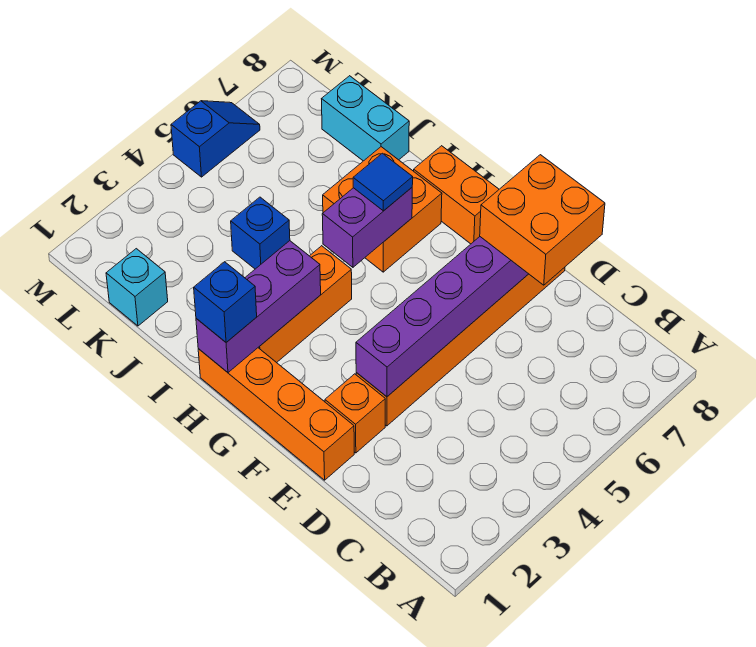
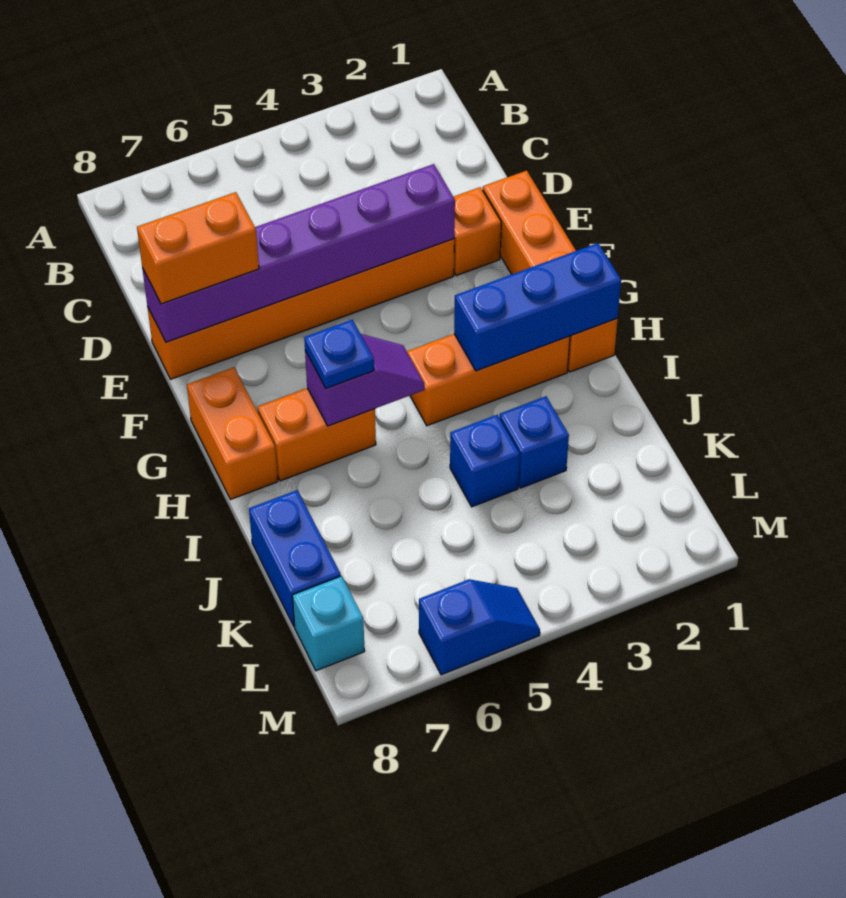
orange brick D7:E8 level 3 -> orange brick E7:E8 level 3
purple brick H1:H3 level 2 -> blue brick H1:H3 level 2
blue brick H1 level 3 -> blue brick J3 level 1
purple brick H5:H6 level 2 -> purple slope H5:H6 level 2 top 6
orange brick H6:I7 level 1 -> orange brick H6:H7 level 1
blue tile H6 level 3 -> blue plate H6 level 3
cyan brick J8:K8 level 1 -> blue brick J8:K8 level 1
cyan brick K1 level 1 -> cyan brick L8 level 1
blue slope M5:M6 level 1 top 5 -> blue slope M5:M6 level 1 top 6

